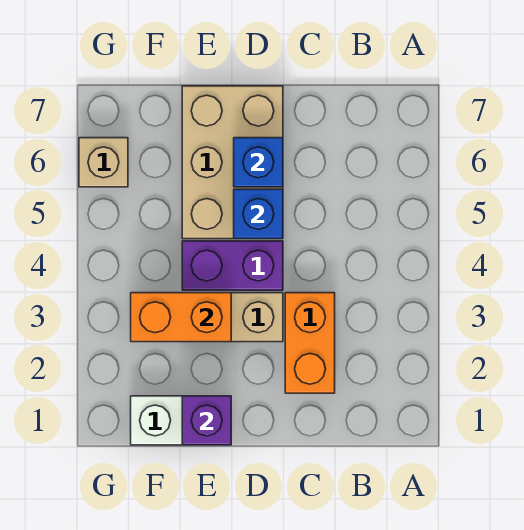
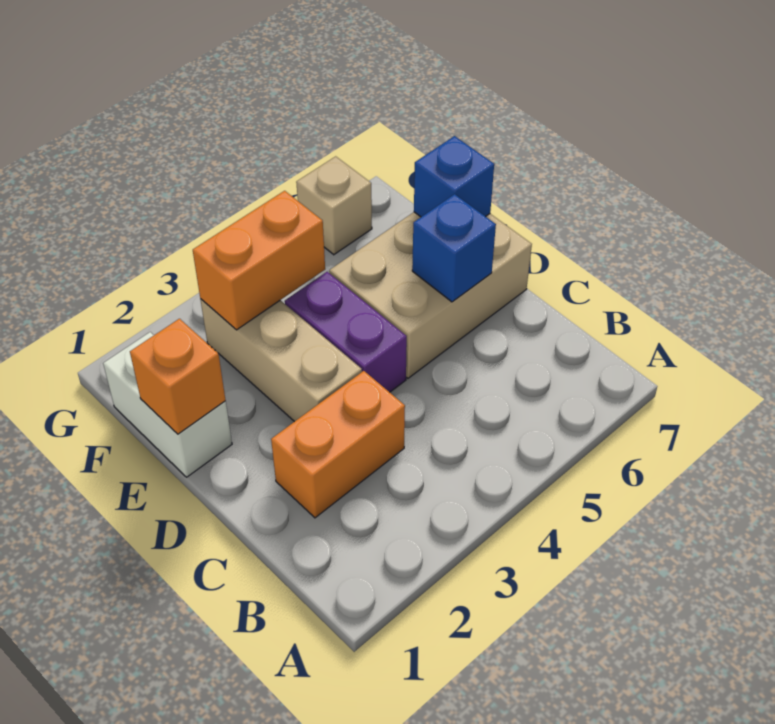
blue brick D5 level 2 -> blue brick E7 level 2
purple brick E1 level 2 -> orange brick E1 level 2
orange brick E3:F3 level 2 -> orange brick F3:F4 level 2

